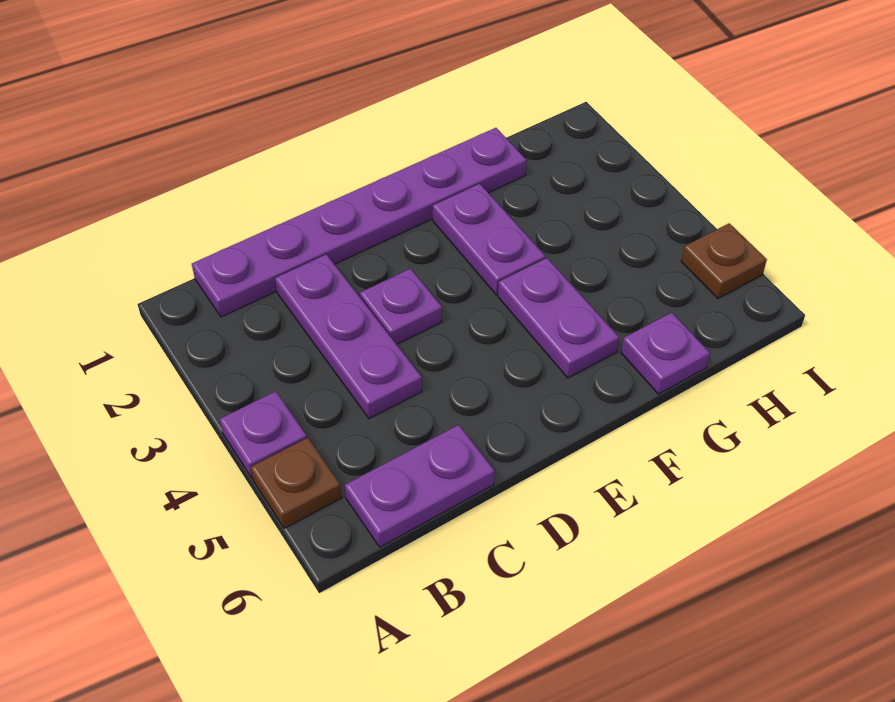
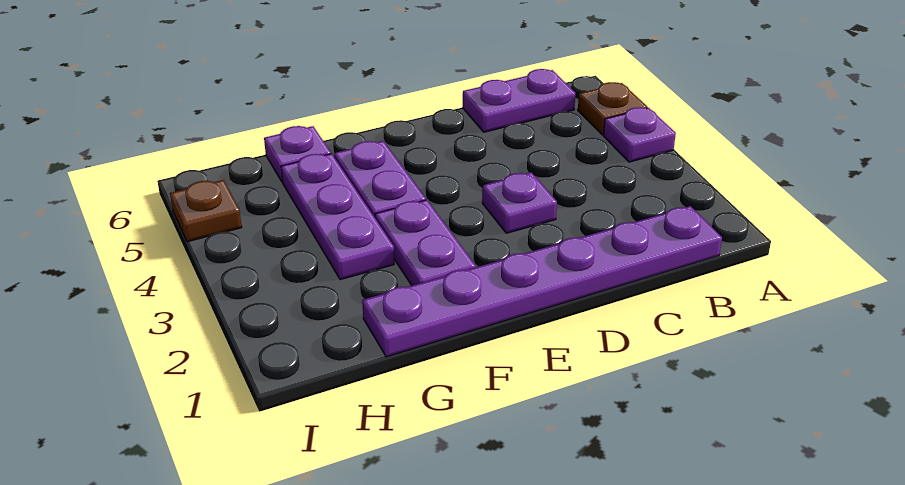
purple plate C2:C4 level 1 -> purple plate G3:G5 level 1

